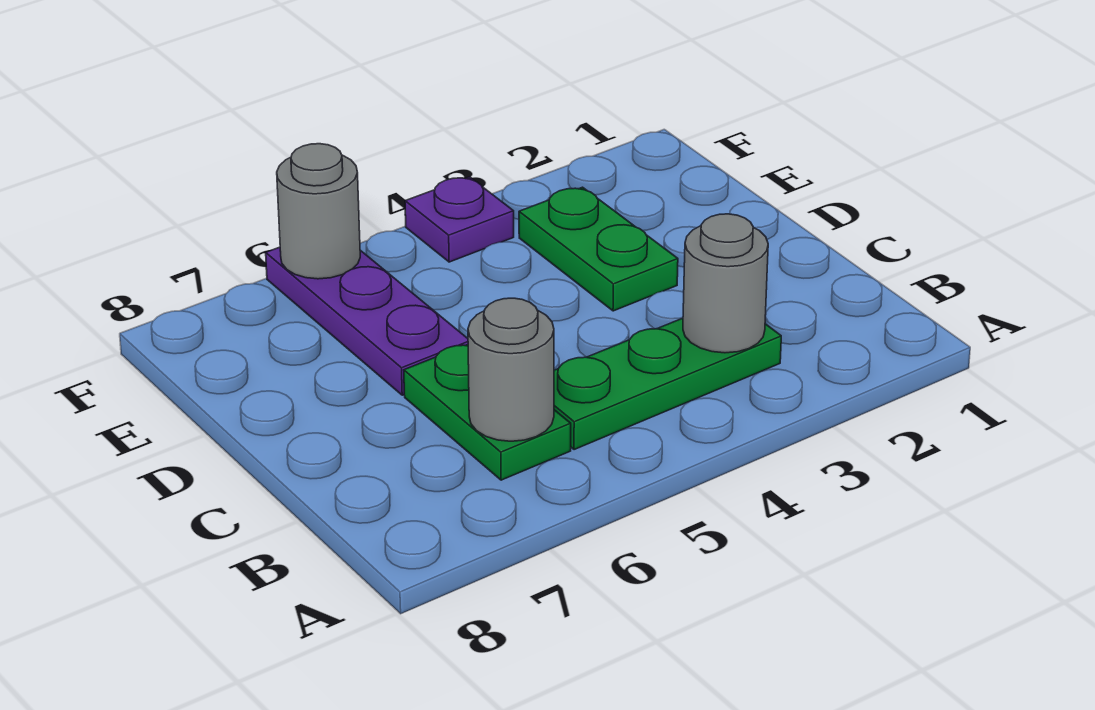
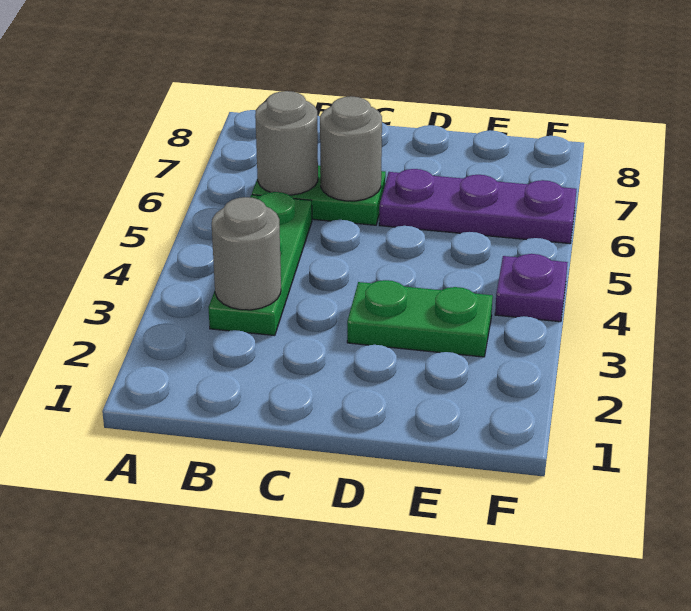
grey round brick F6 level 2 -> grey round brick C6 level 2

